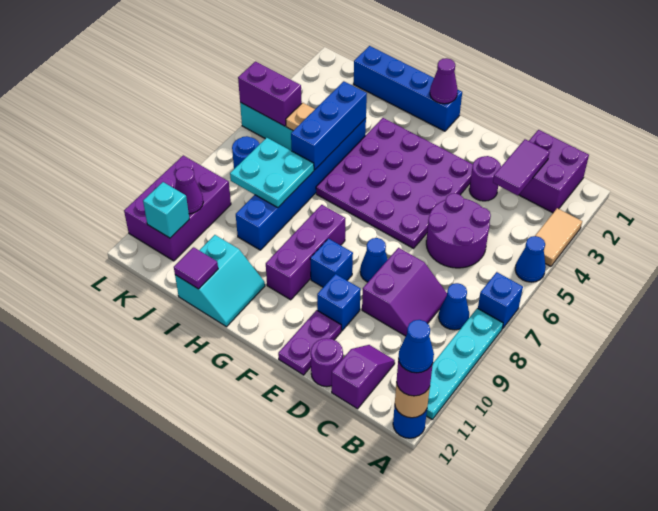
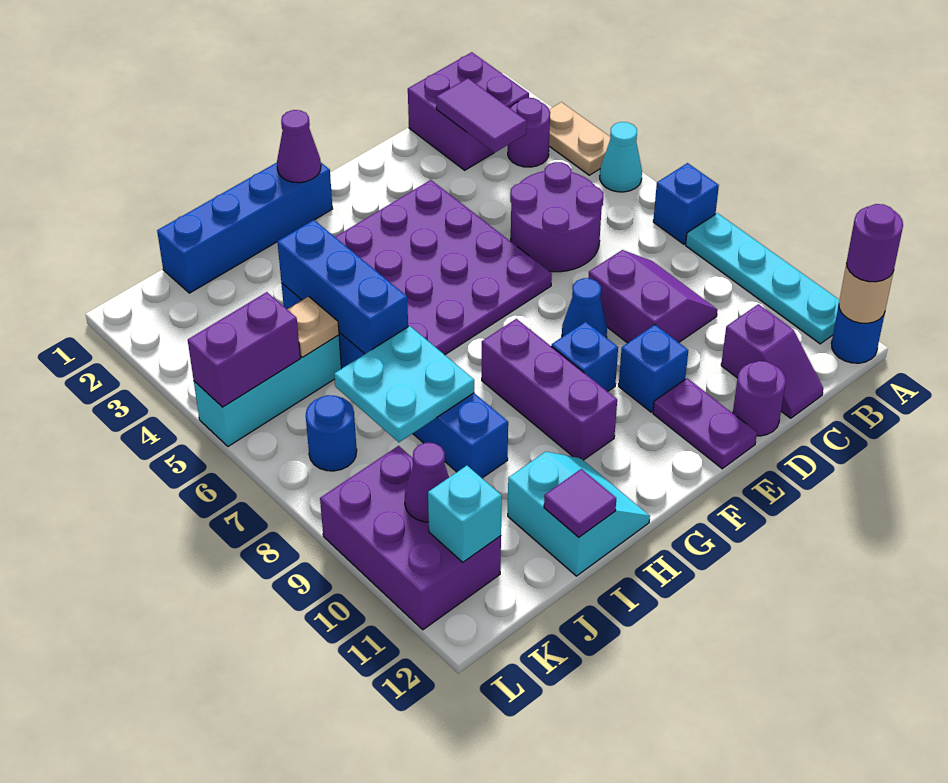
tan tile A3:A4 level 1 -> tan plate A3:A4 level 1
blue cone A5 level 1 -> cyan cone A5 level 1
blue cone A12 level 4 -> none
blue cone B8 level 1 -> none
purple slope C11:C12 level 1 top 12 -> purple slope C11:C12 level 1 top 11
purple round brick D3 level 1 -> purple round brick B3 level 1

